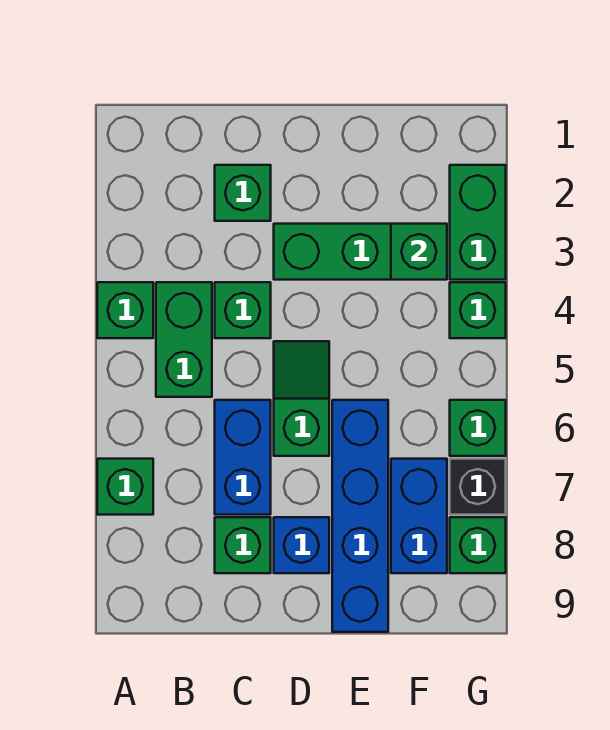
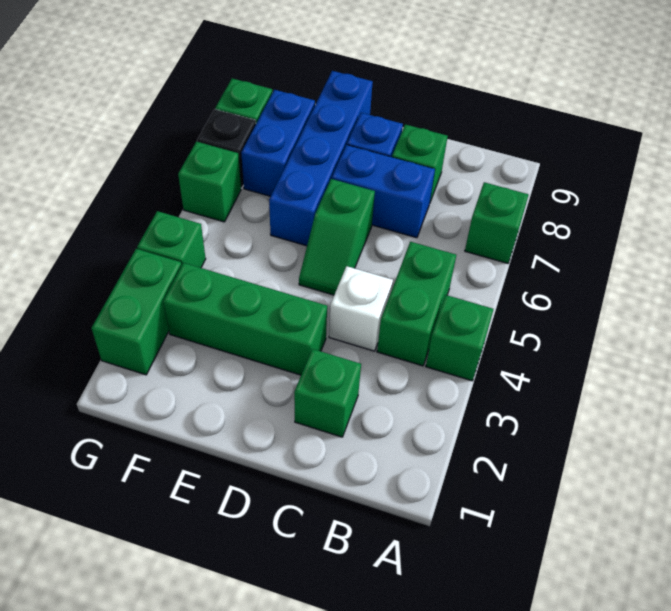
green brick C4 level 1 -> white brick C4 level 1
blue brick C6:C7 level 1 -> blue brick C7:D7 level 1
green brick F3 level 2 -> none

